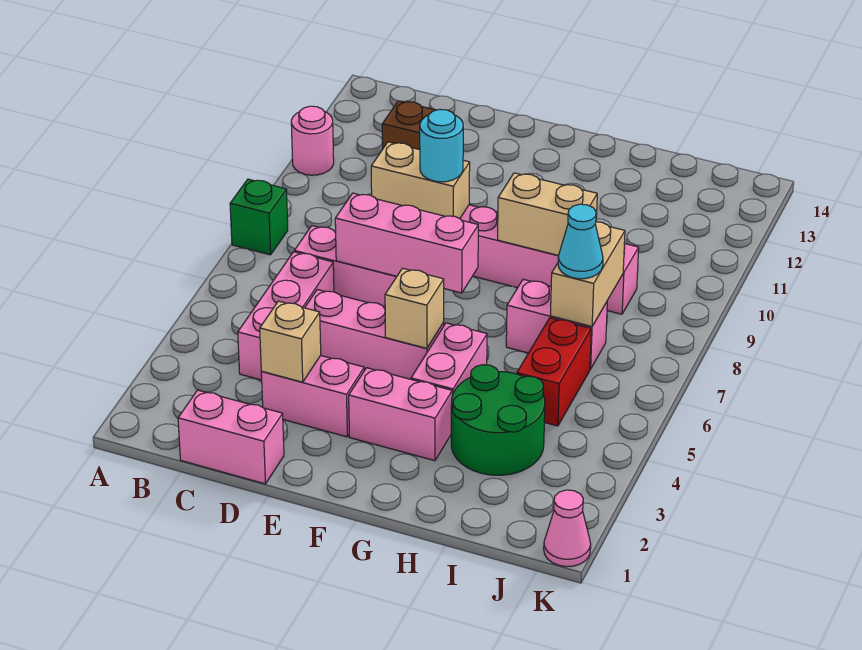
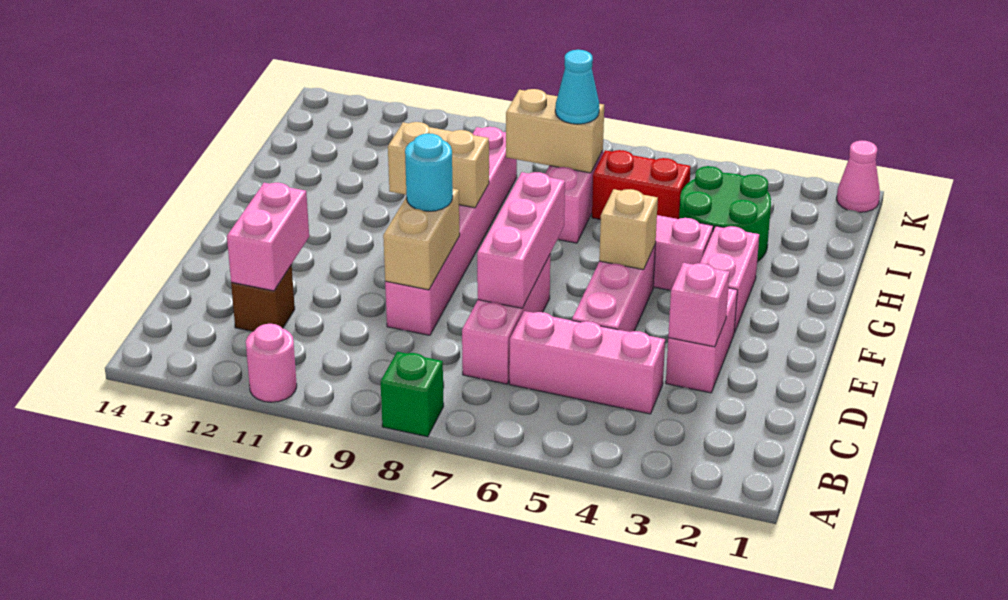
pink brick C1:D1 level 1 -> pink brick C12:D12 level 2
tan brick D3 level 2 -> pink brick D3 level 2
tan brick G9:H9 level 2 -> tan brick G9:G10 level 2

